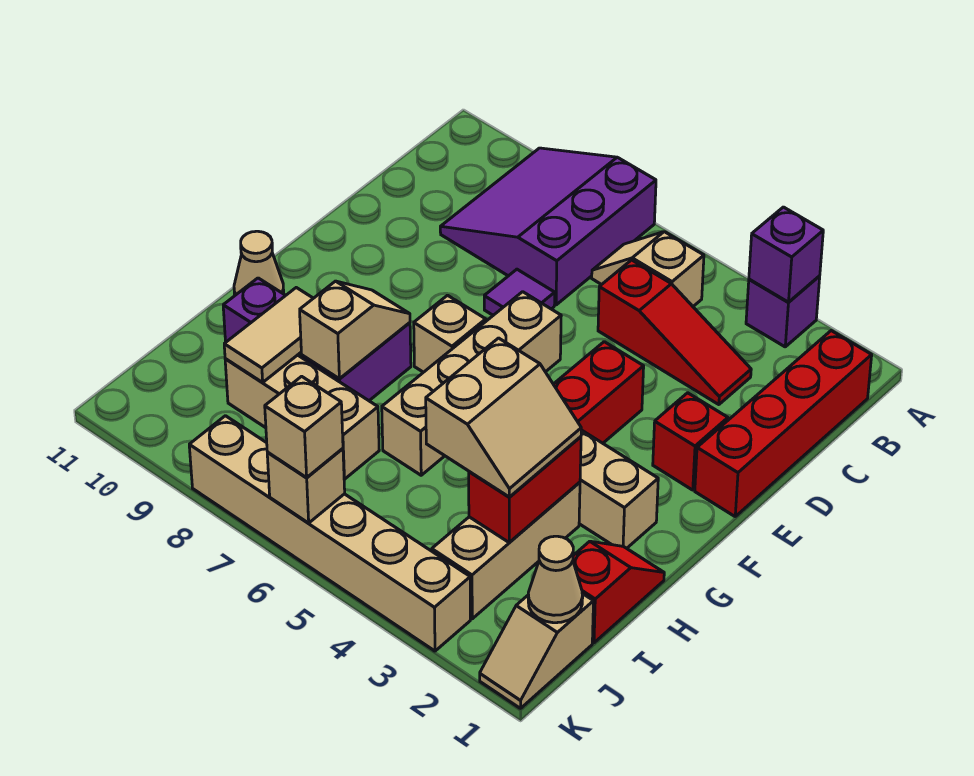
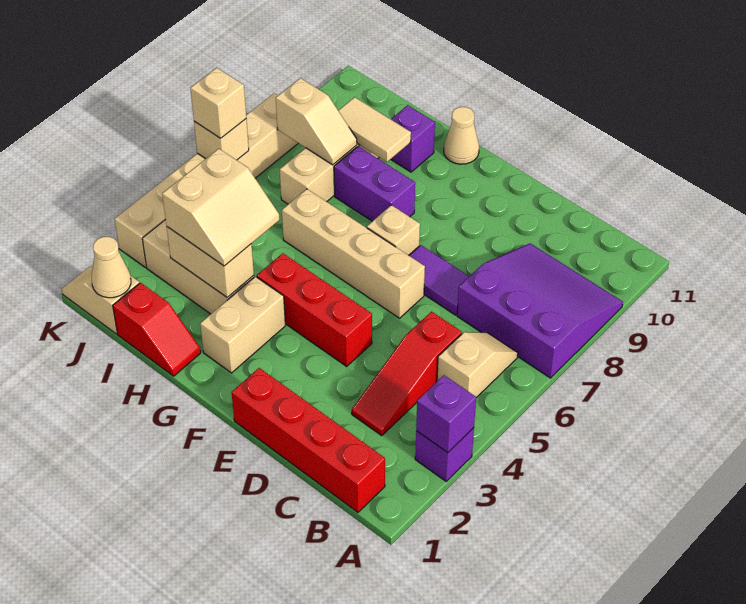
purple tile D7 level 1 -> purple tile D7:E7 level 1
red brick E2 level 1 -> none
tan slope G8:H8 level 2 top H -> tan slope I8:J8 level 2 top J
red brick H3:I3 level 2 -> tan brick H3:I3 level 2
tan slope H3:I4 level 3 top 4 -> tan slope H3:I4 level 3 top I

